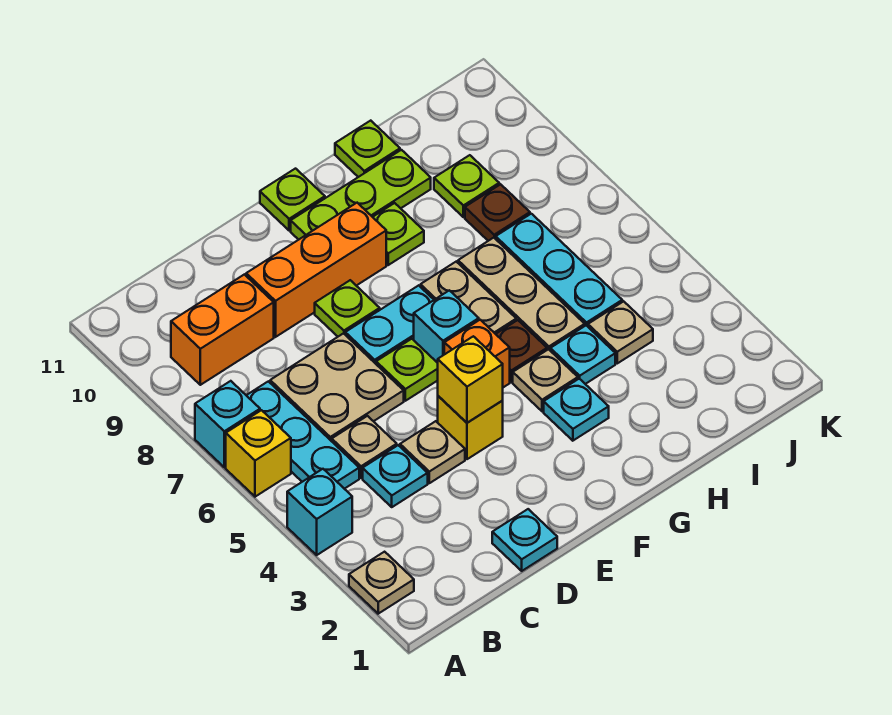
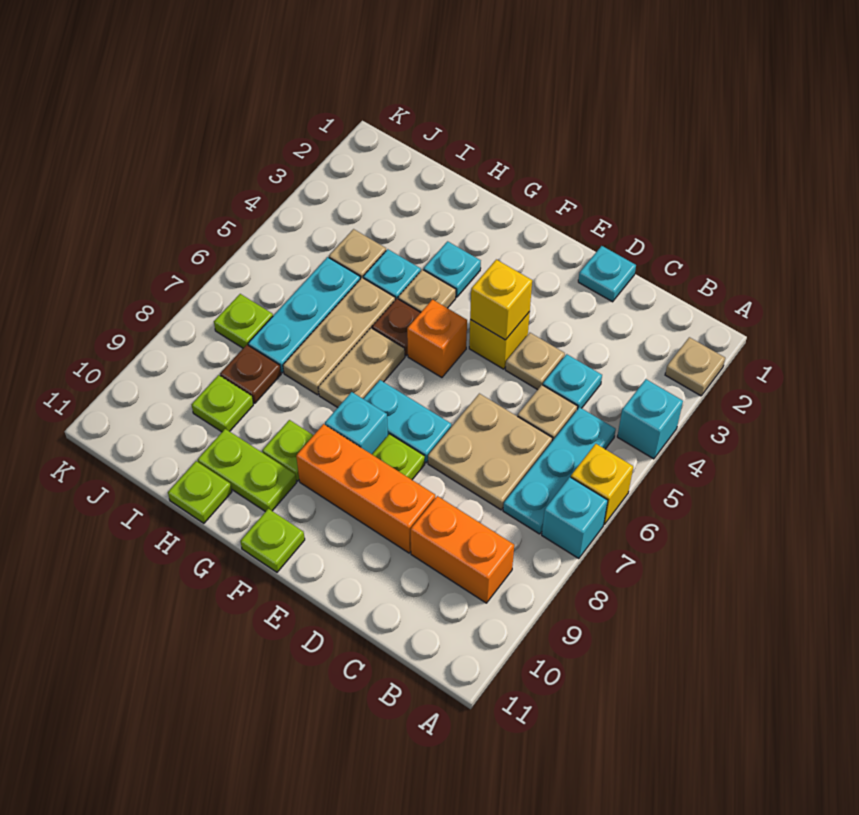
lime plate E6 level 1 -> lime plate J7 level 1
cyan brick F6 level 1 -> cyan brick F8 level 1
lime plate F10:H10 level 1 -> lime plate G10:H10 level 1

